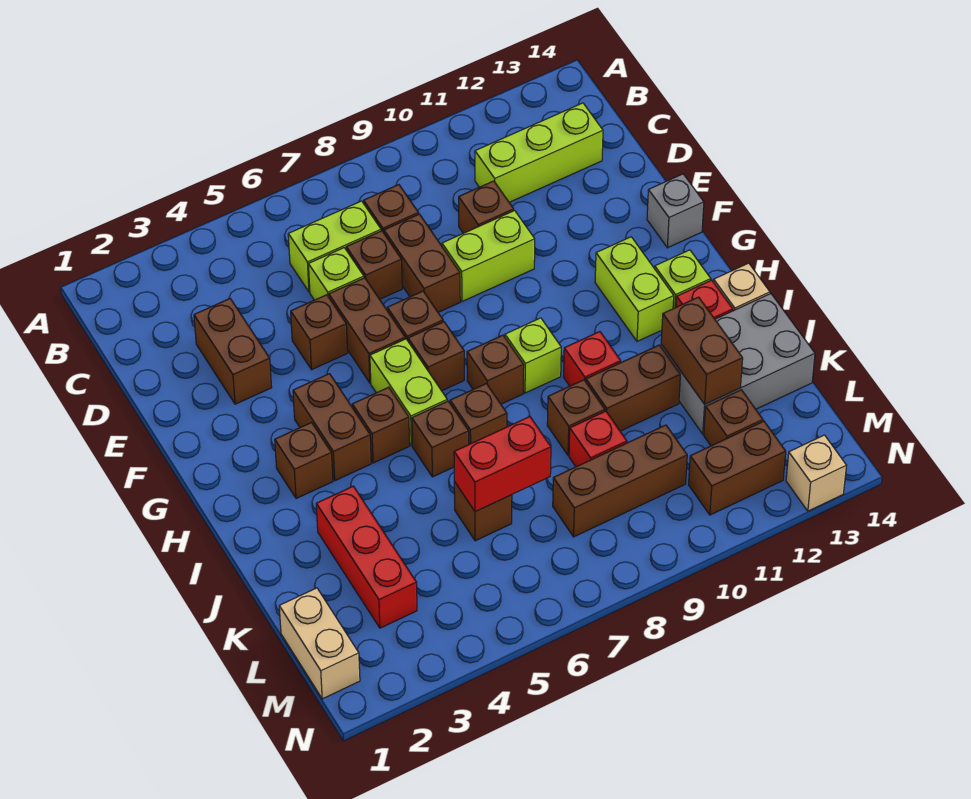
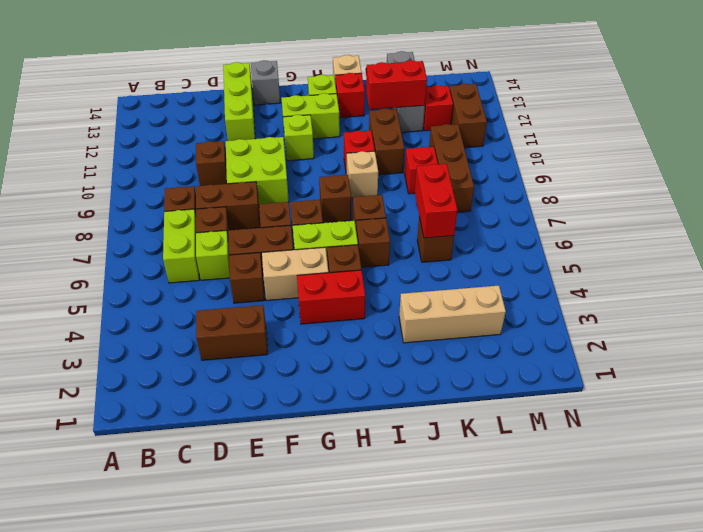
lime brick C11:C13 level 1 -> lime brick E12:E14 level 1
lime brick E9:E10 level 1 -> lime brick E9:F10 level 1
brown brick G4:H4 level 1 -> red brick G4:H4 level 1
brown brick H3 level 1 -> none
lime brick H9 level 1 -> lime brick G11 level 1
red brick J3:L3 level 1 -> tan brick J3:L3 level 1
brown brick J9 level 1 -> none
grey brick J12:K14 level 1 -> grey brick K12:K14 level 1
brown brick J12:K12 level 2 -> red brick J12:K12 level 2
tan brick L1:M1 level 1 -> tan brick F5:G5 level 1
brown brick L12 level 1 -> red brick L12 level 1
tan brick N13 level 1 -> tan brick I9 level 1

